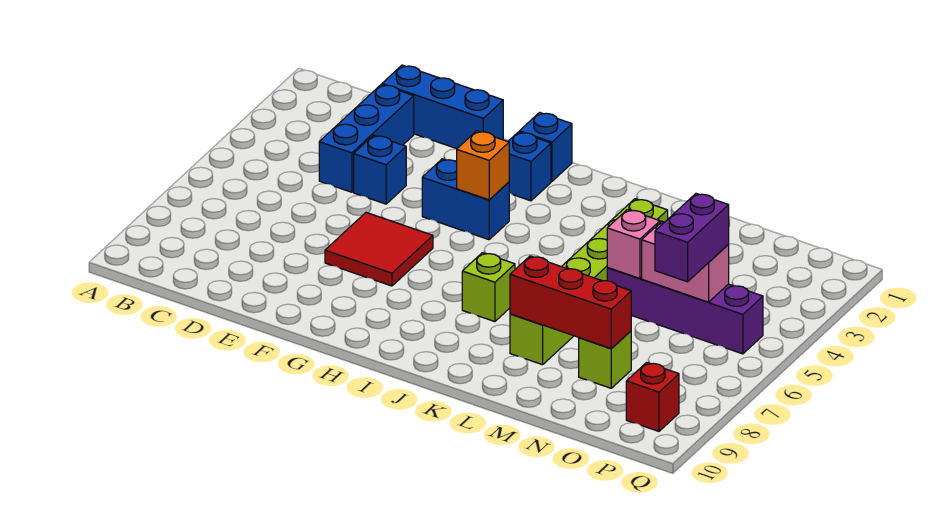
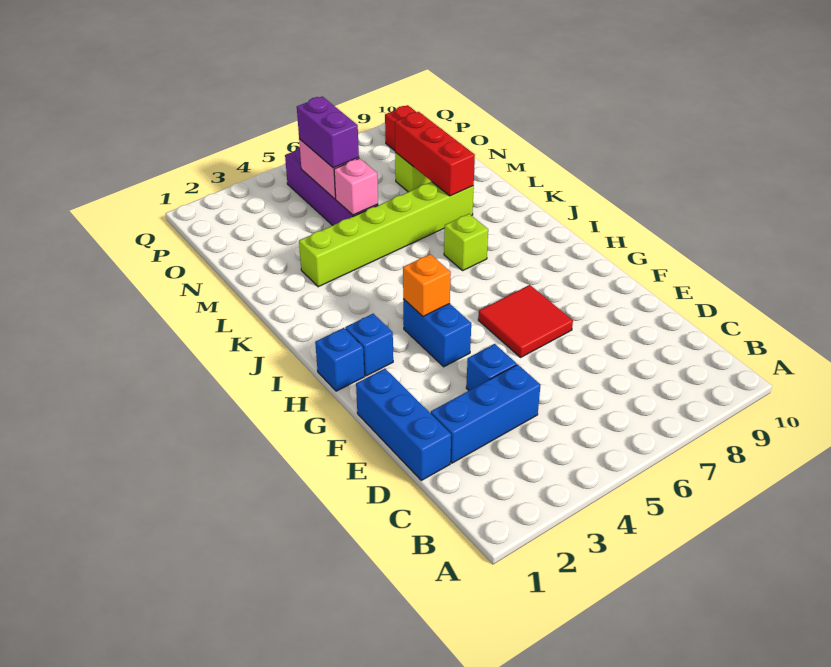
purple brick O5:O6 level 3 -> purple brick N5:O5 level 3

